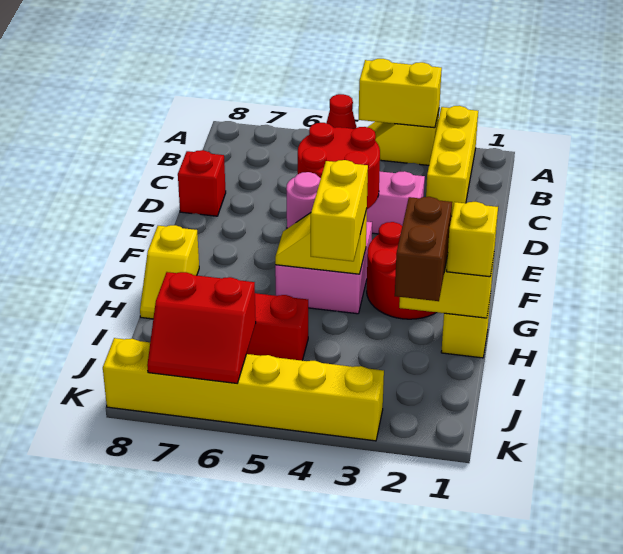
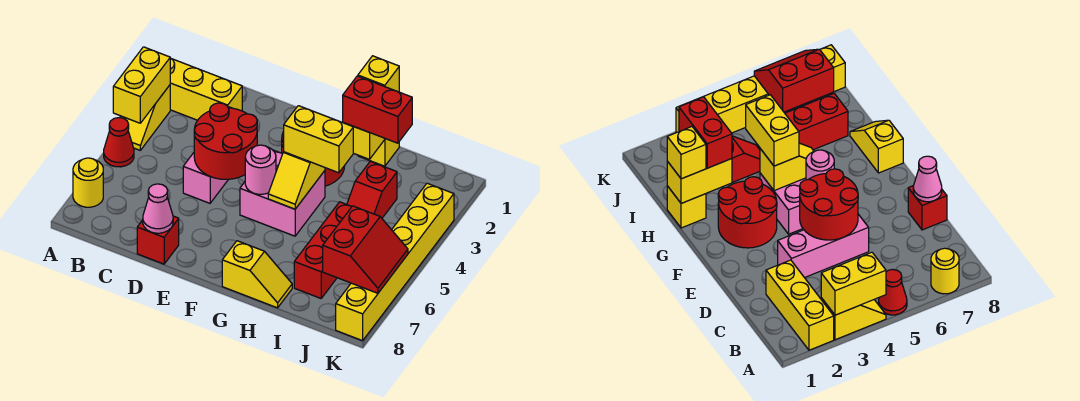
none -> yellow round brick A7 level 1
none -> pink cone D8 level 2
brown brick H2:I2 level 3 -> red brick H2:I2 level 3
none -> red slope I3:I4 level 1 top 3

